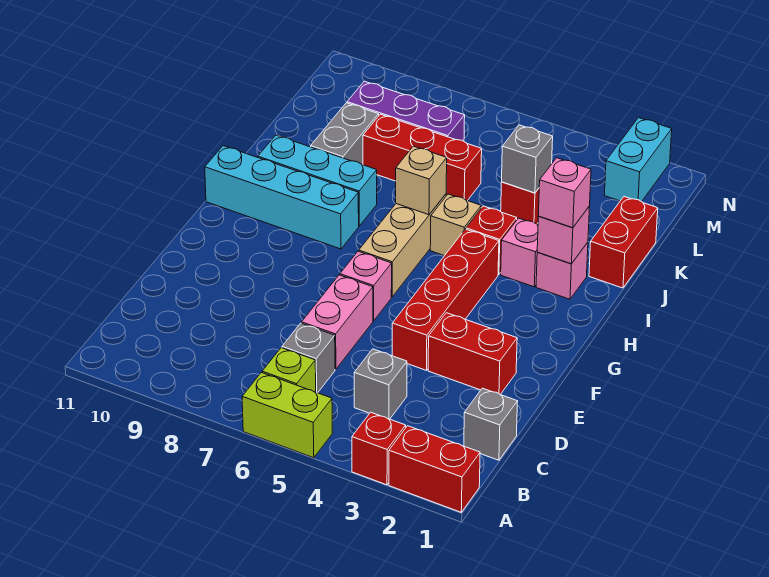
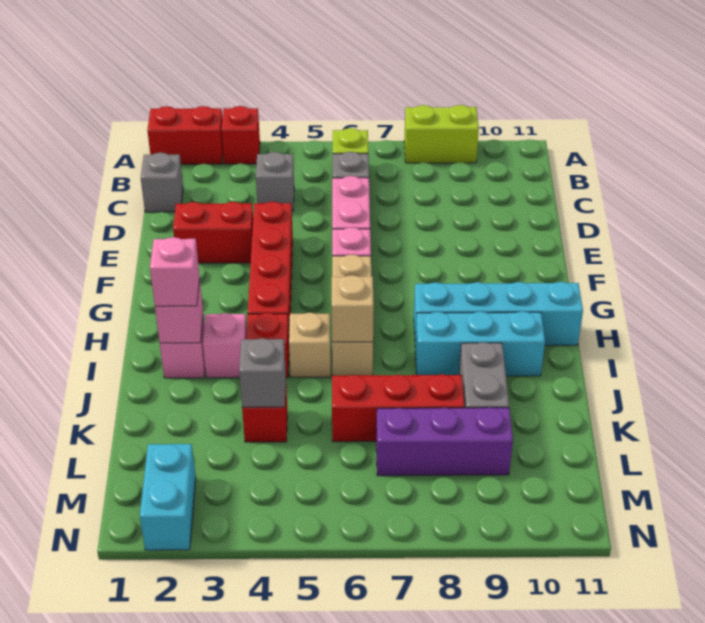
lime brick A5:A6 level 1 -> lime brick A8:A9 level 1
red brick J1:K1 level 1 -> none

